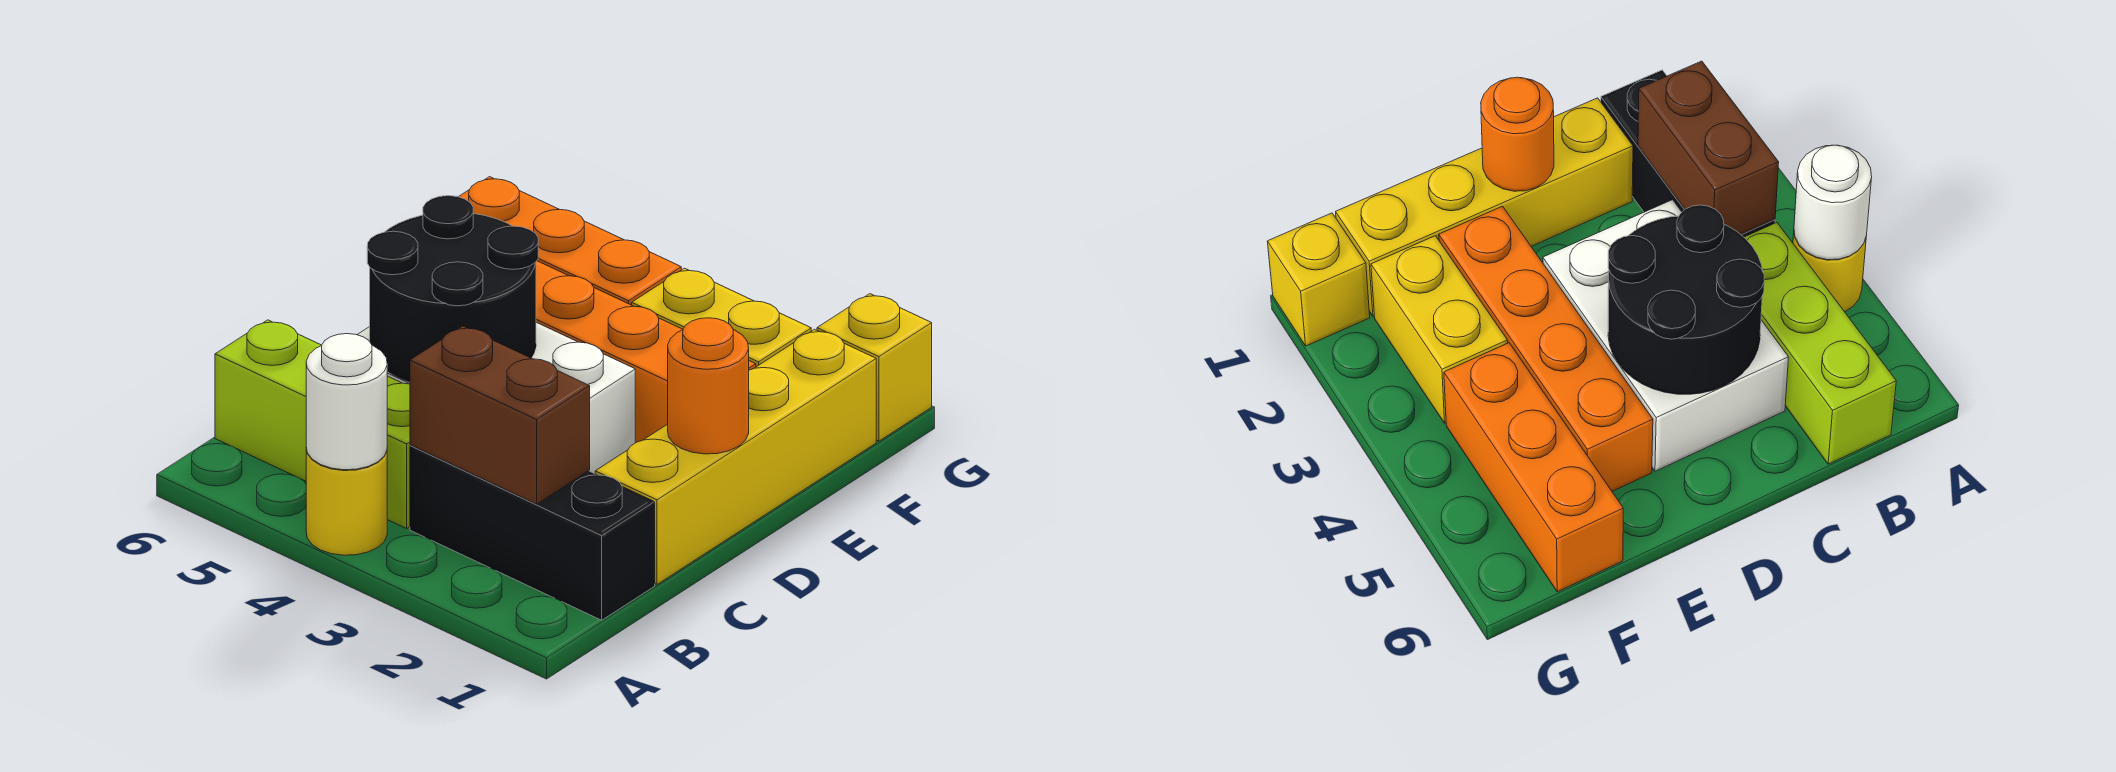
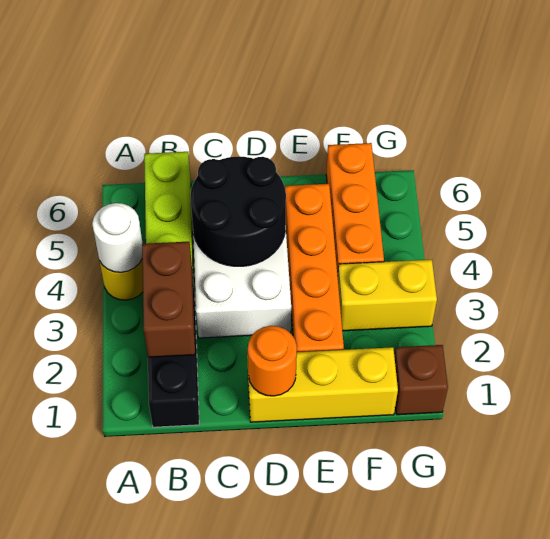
yellow brick C1:F1 level 1 -> yellow brick D1:F1 level 1
yellow brick F2:F3 level 1 -> yellow brick F3:G3 level 1
yellow brick G1 level 1 -> brown brick G1 level 1

